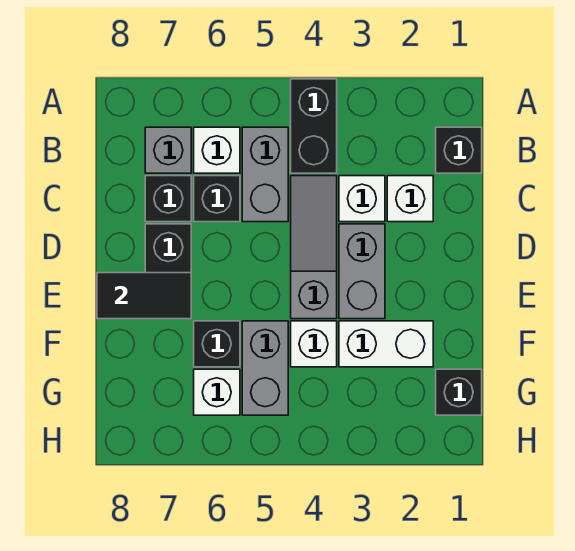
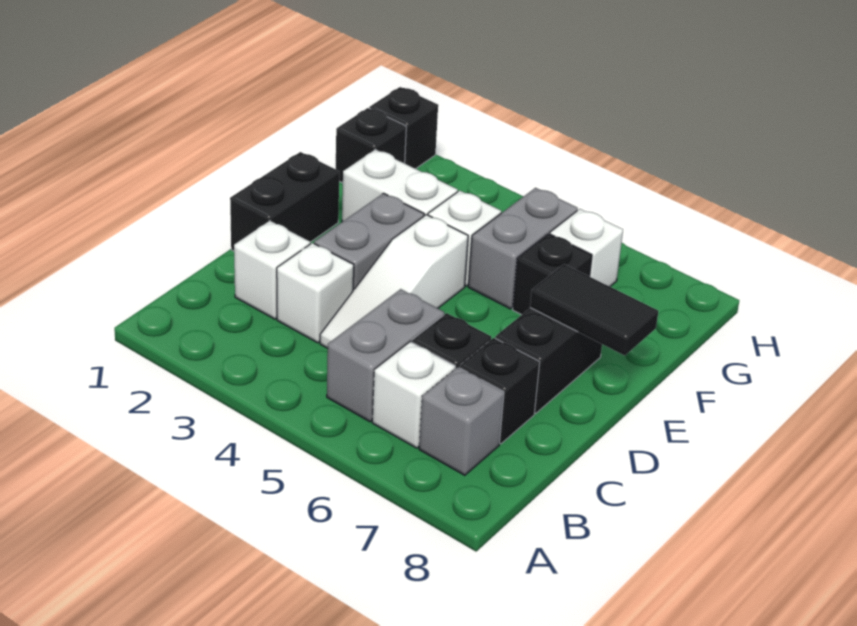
black brick A4:B4 level 1 -> black brick D1:E1 level 1
black brick B1 level 1 -> black brick H1 level 1
grey slope C4:E4 level 1 top E -> white slope C4:E4 level 1 top E

